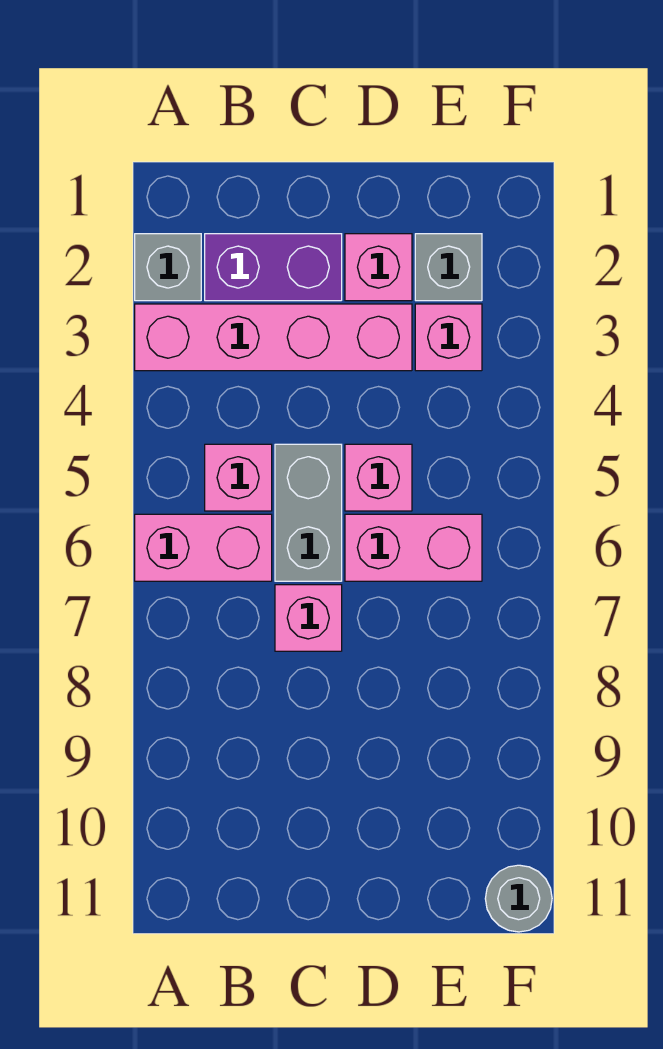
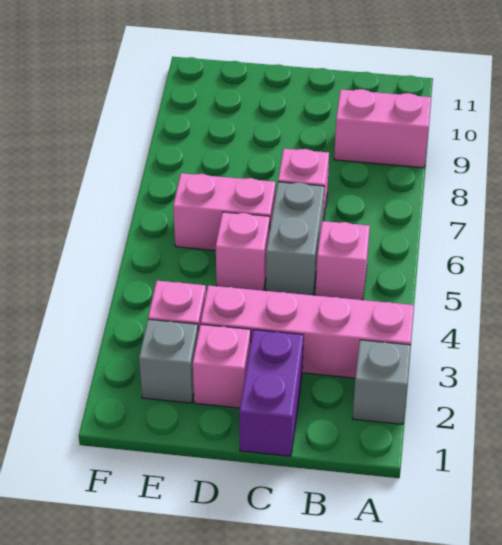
pink brick A6:B6 level 1 -> pink brick A9:B9 level 1
purple brick B2:C2 level 1 -> purple brick C1:C2 level 1
grey round brick F11 level 1 -> none

